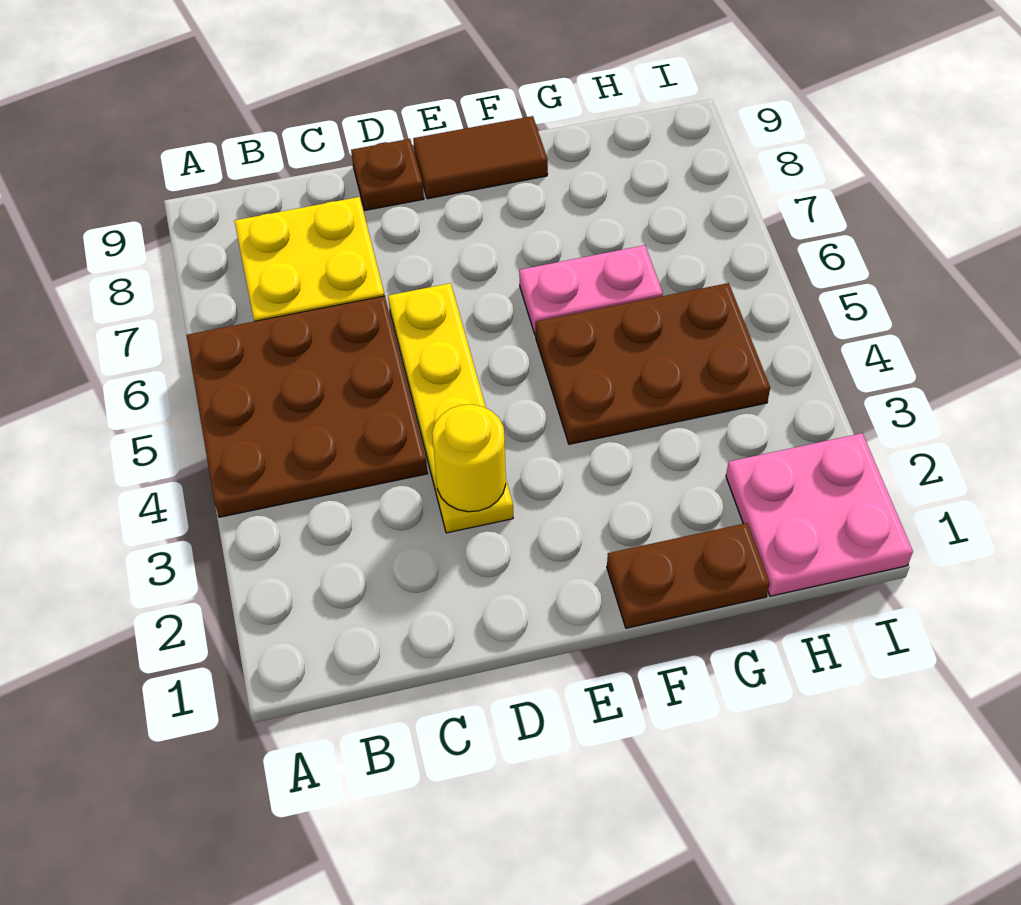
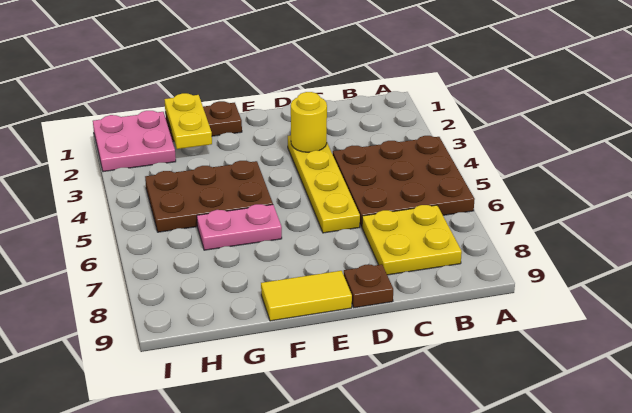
brown tile E9:F9 level 1 -> yellow tile E9:F9 level 1
none -> yellow plate G1:G2 level 2

